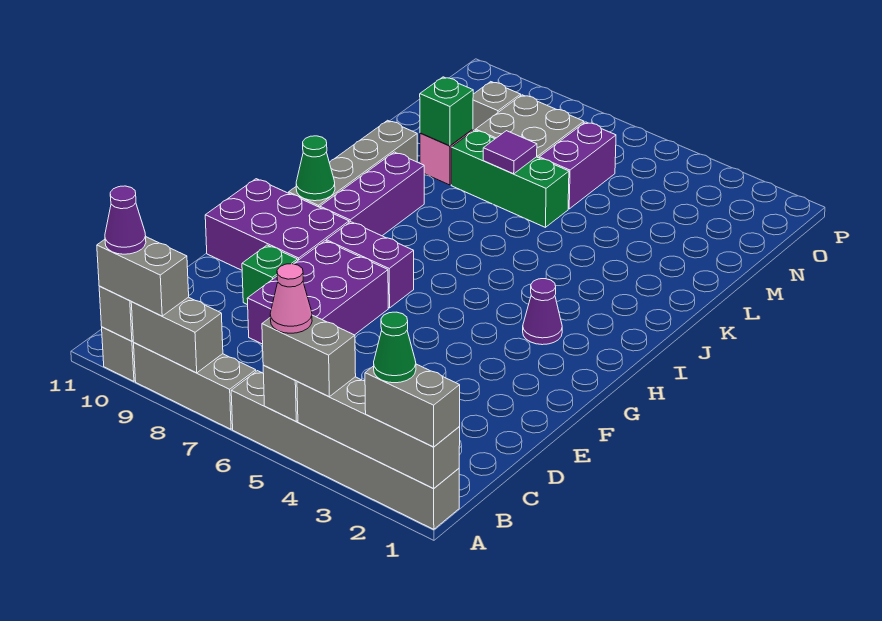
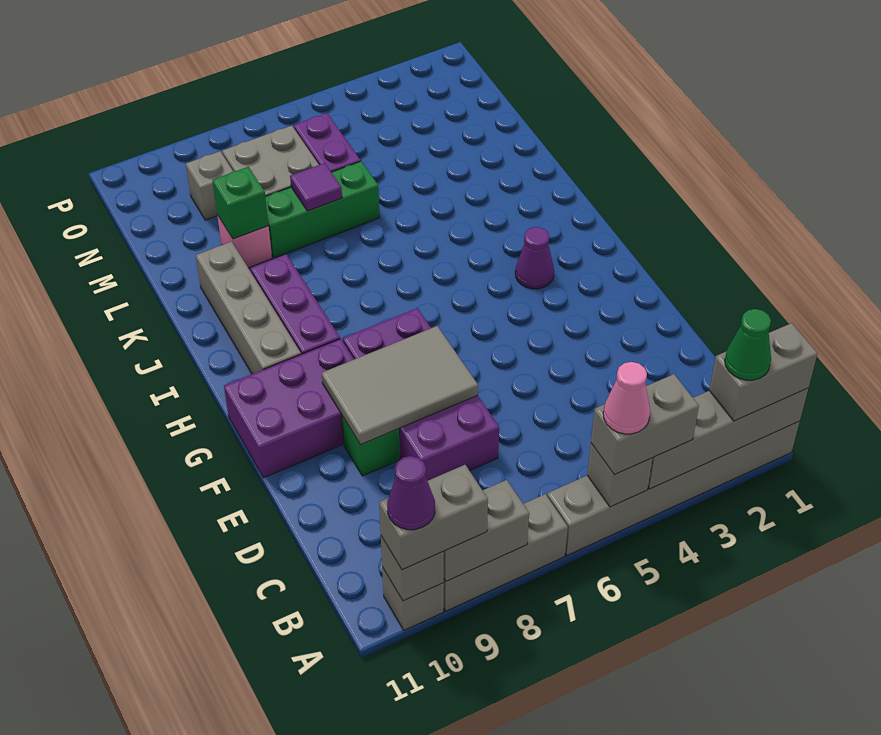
none -> grey tile E7:F9 level 2
green cone H10 level 2 -> none

